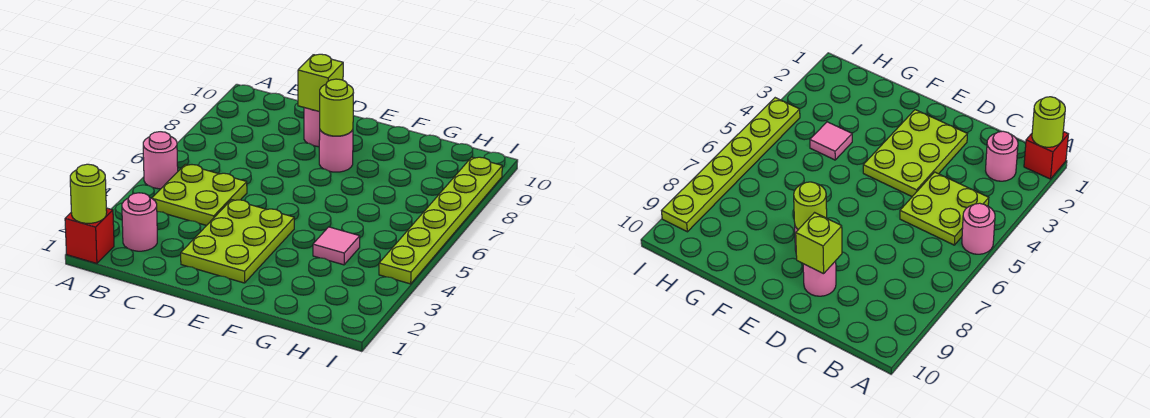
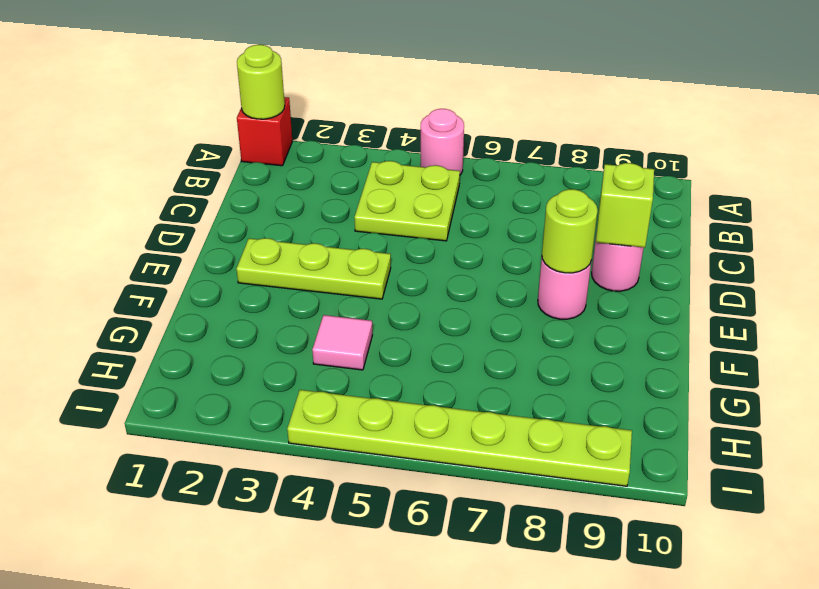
pink round brick B2 level 1 -> none
lime plate D2:E4 level 1 -> lime plate E2:E4 level 1

